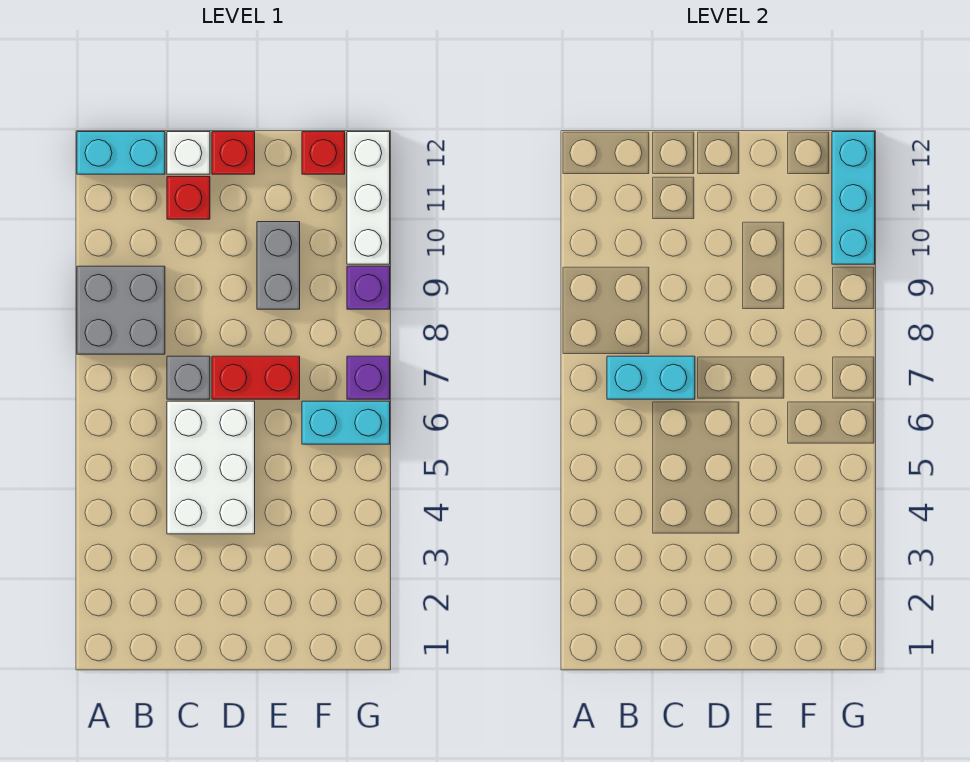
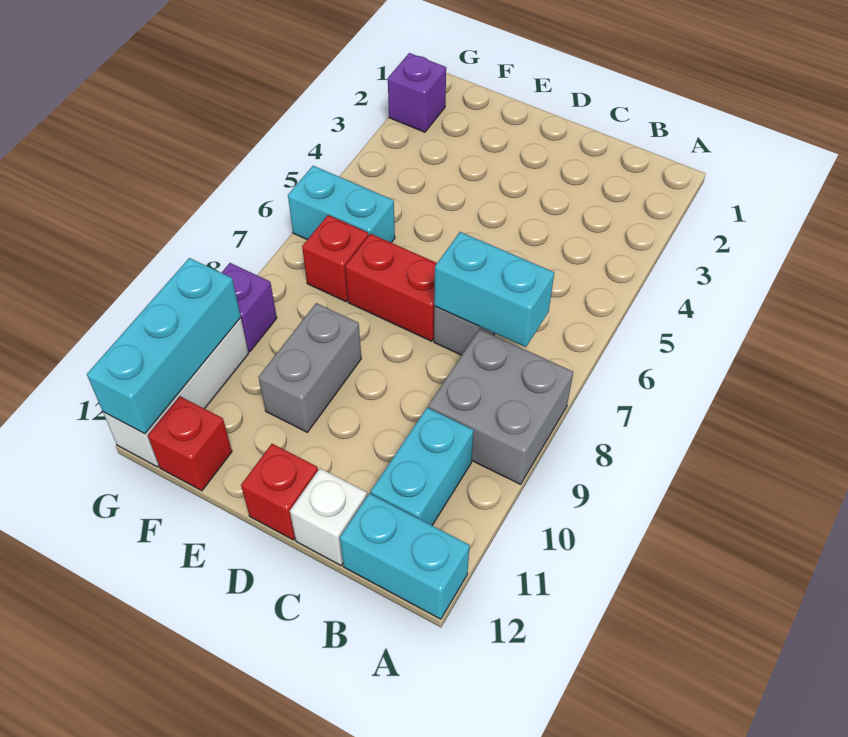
none -> cyan brick B10:B11 level 1
white brick C4:D6 level 1 -> none
red brick C11 level 1 -> red brick F7 level 1
purple brick G7 level 1 -> purple brick G2 level 1

